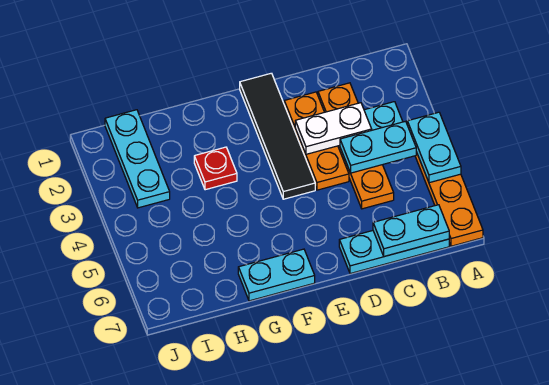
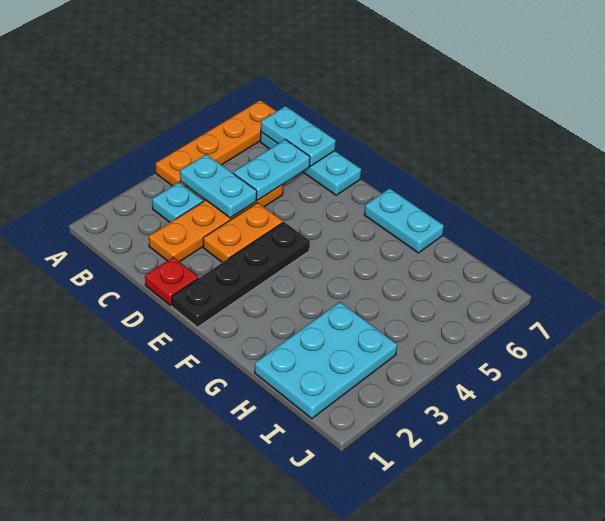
cyan plate A4:A5 level 2 -> cyan plate C5:C6 level 2
white plate C3:D3 level 2 -> none
orange plate D2:D4 level 1 -> orange plate D3:D4 level 1
black tile E1:E4 level 1 -> black plate E1:E4 level 1
red plate G3 level 1 -> red plate D1 level 1
cyan plate I1:I3 level 1 -> cyan plate H1:I3 level 1

